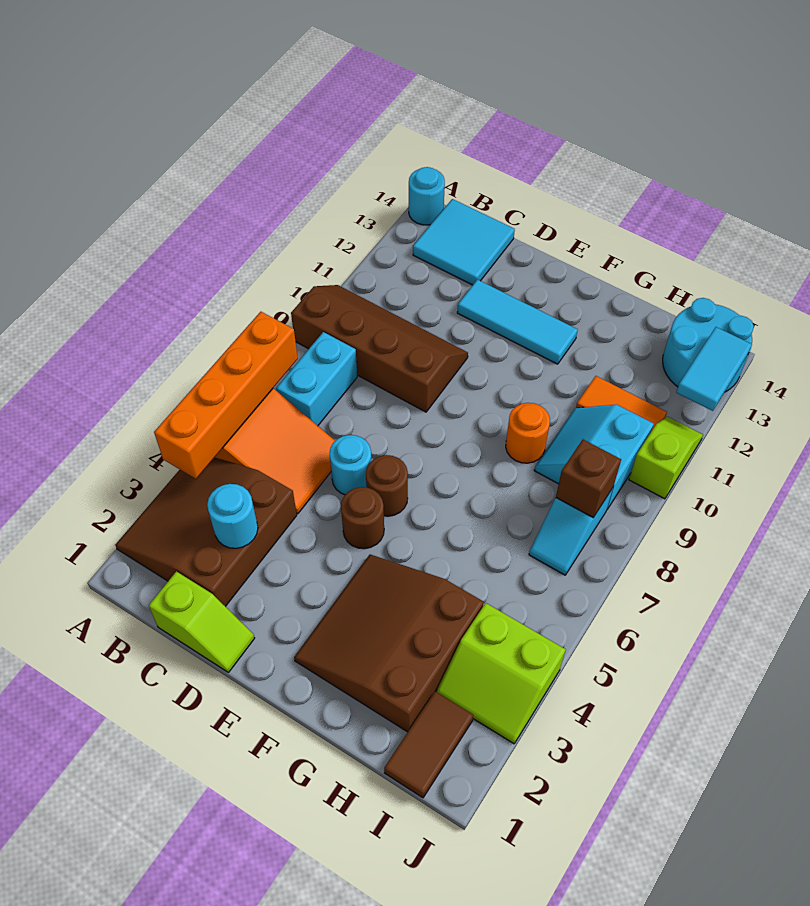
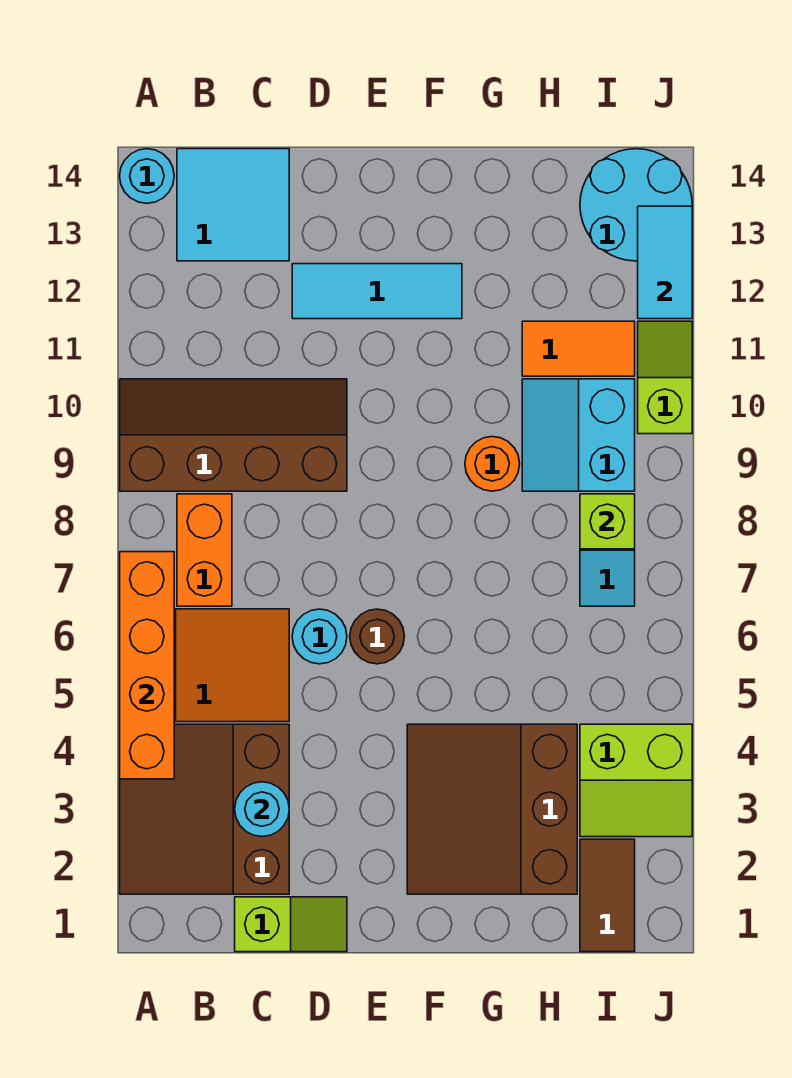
cyan brick B7:B8 level 1 -> orange brick B7:B8 level 1
brown round brick E5 level 1 -> none
brown brick I8 level 2 -> lime brick I8 level 2

